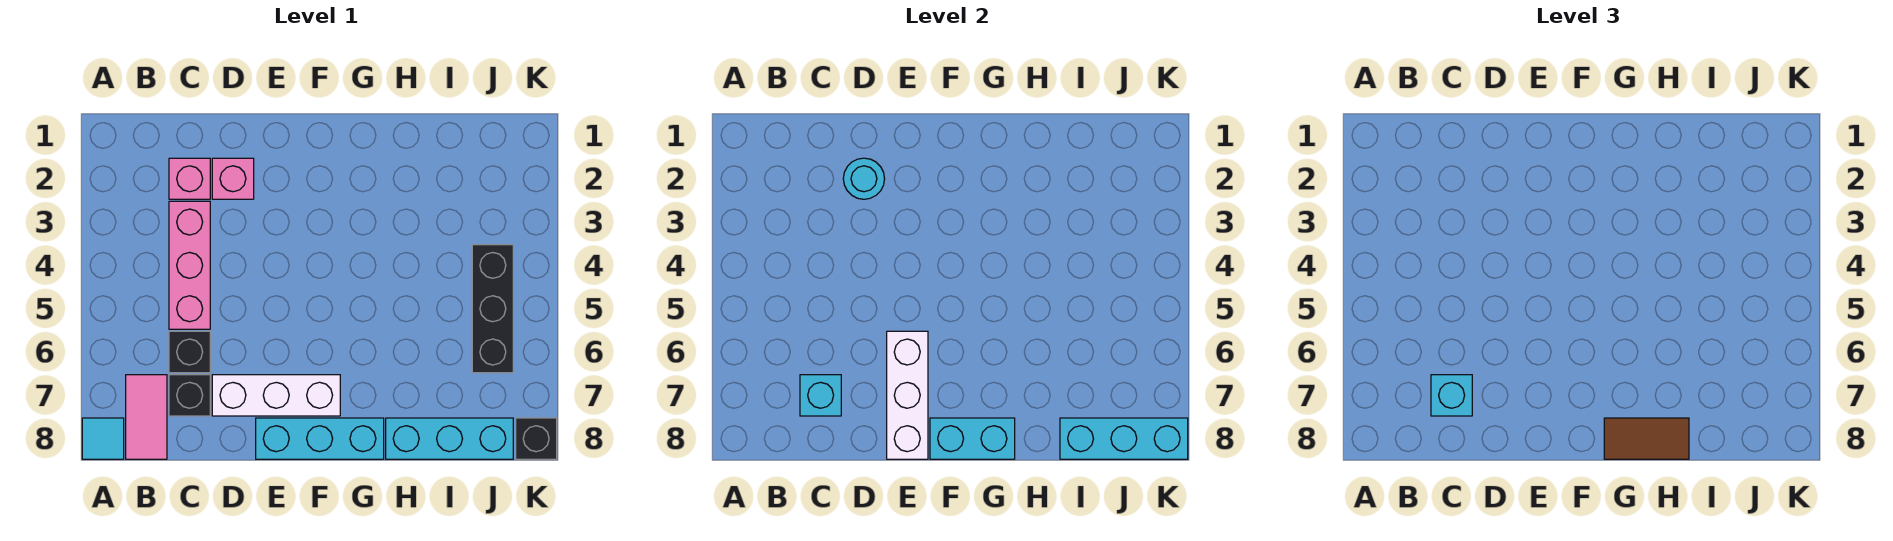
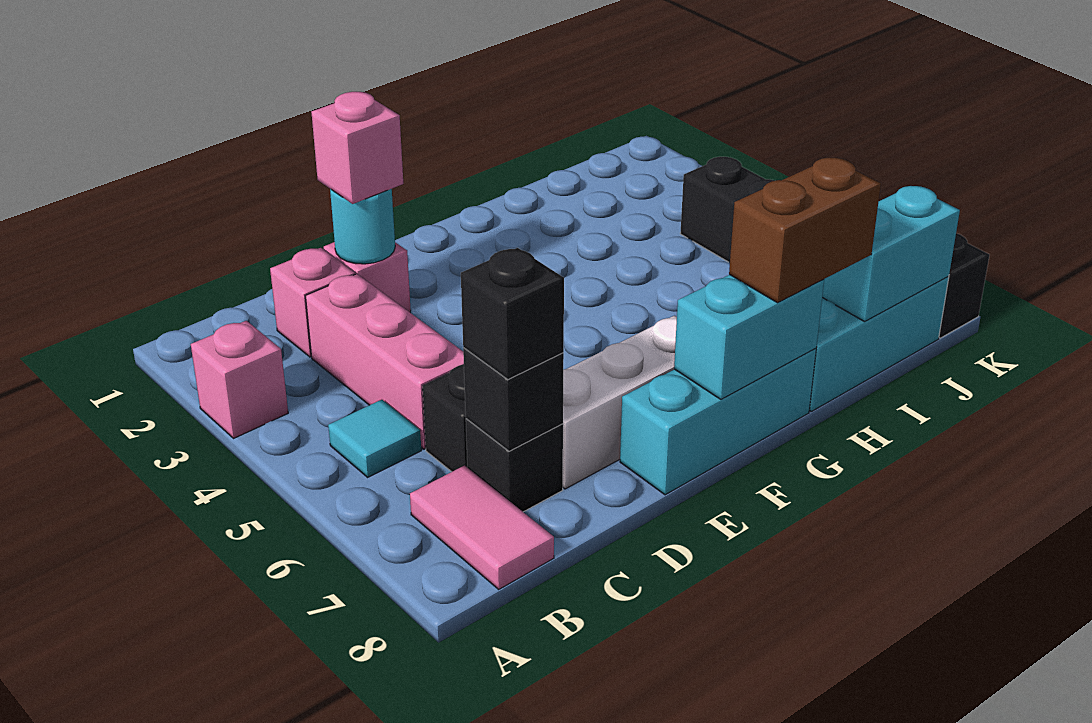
none -> pink brick A3 level 1
cyan tile A8 level 1 -> cyan tile B5 level 1
cyan brick C7 level 2 -> black brick C7 level 2
cyan brick C7 level 3 -> black brick C7 level 3
none -> pink brick D2 level 3
white brick E6:E8 level 2 -> none
brown tile G8:H8 level 3 -> brown brick G8:H8 level 3
cyan brick I8:K8 level 2 -> cyan brick I8:J8 level 2

